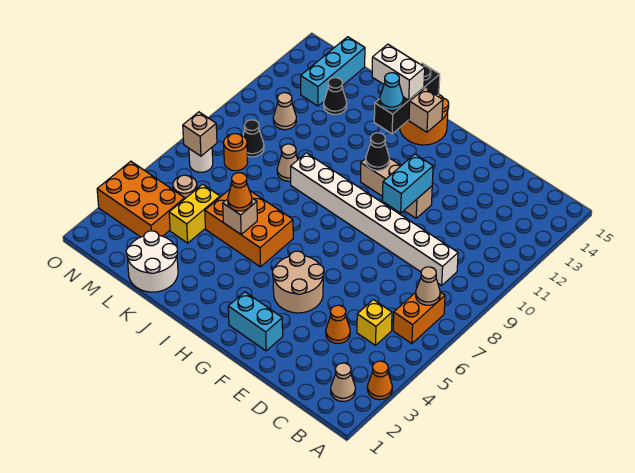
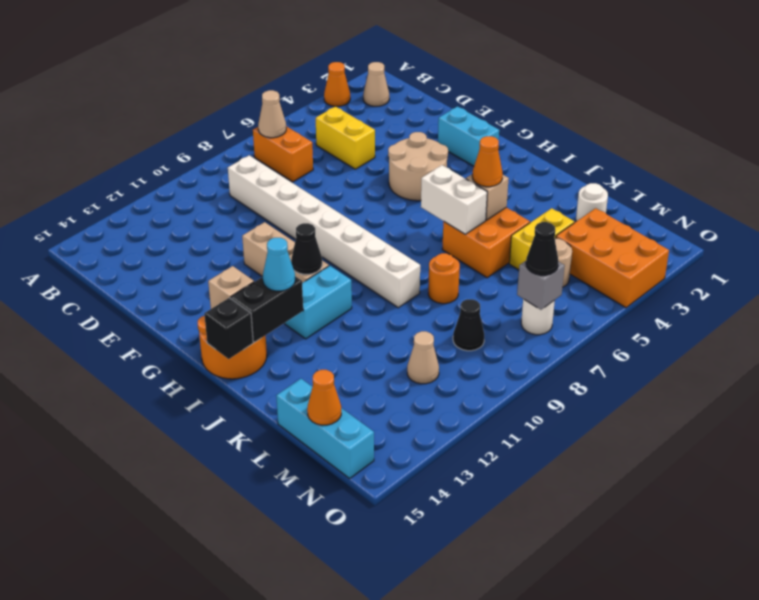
orange brick B6:B7 level 1 -> orange brick B7:C7 level 1
yellow brick C5 level 1 -> yellow brick C5:D5 level 1
orange cone D4 level 1 -> orange cone M15 level 2
cyan brick F10:F11 level 2 -> cyan brick I11:I12 level 1
orange brick I5:K6 level 1 -> orange brick J5:K6 level 1
white brick I14:J14 level 3 -> white brick I6:J6 level 2
white round brick K1:L2 level 1 -> white round brick L2 level 1
tan cone K9 level 1 -> none
black cone L13 level 1 -> black cone N7 level 3
orange round brick M8 level 1 -> orange round brick K8 level 1
cyan brick M13:M15 level 1 -> cyan brick L15:N15 level 1
tan brick N7 level 2 -> grey brick N7 level 2

